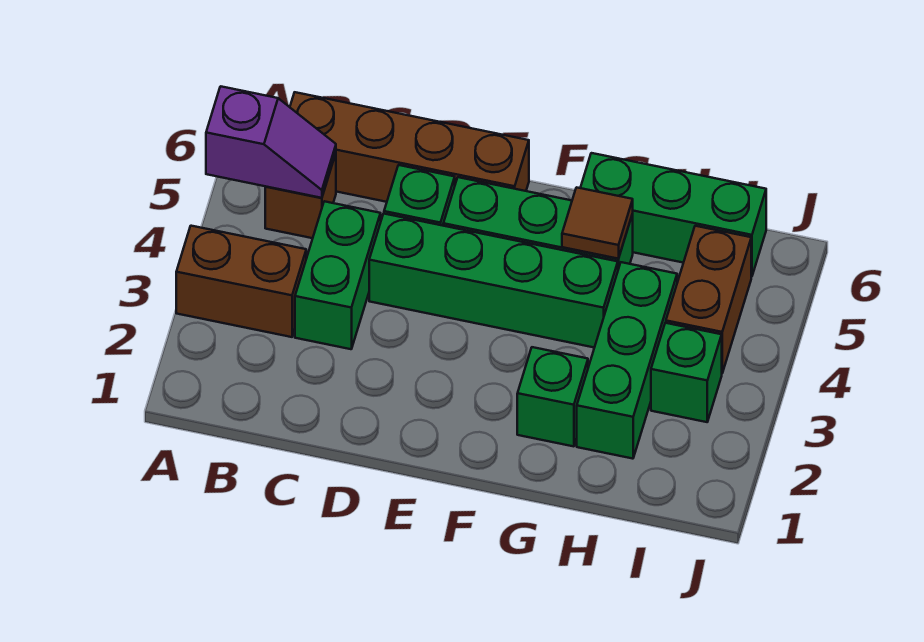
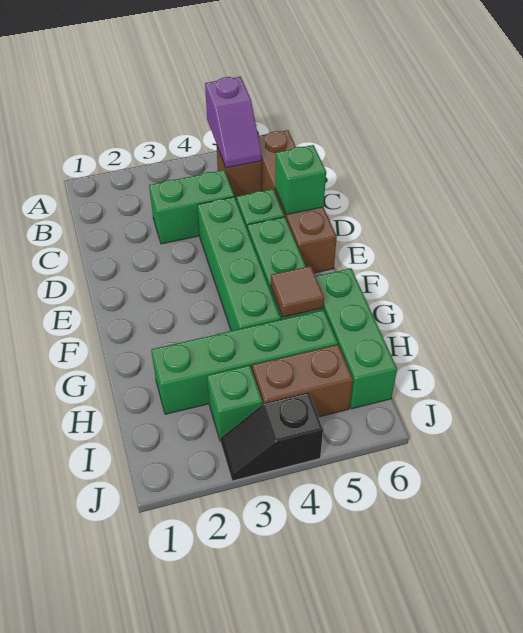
brown brick A3:B3 level 1 -> none
green brick G2 level 1 -> green brick D6 level 2
green brick H2:H4 level 1 -> green brick H2:H5 level 1
none -> black slope J3:J4 level 1 top 4

